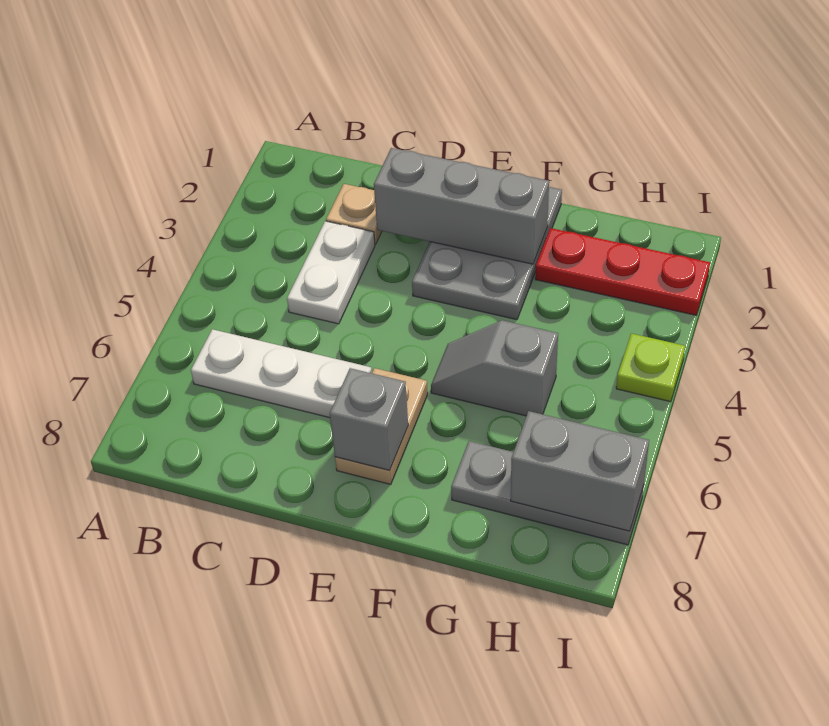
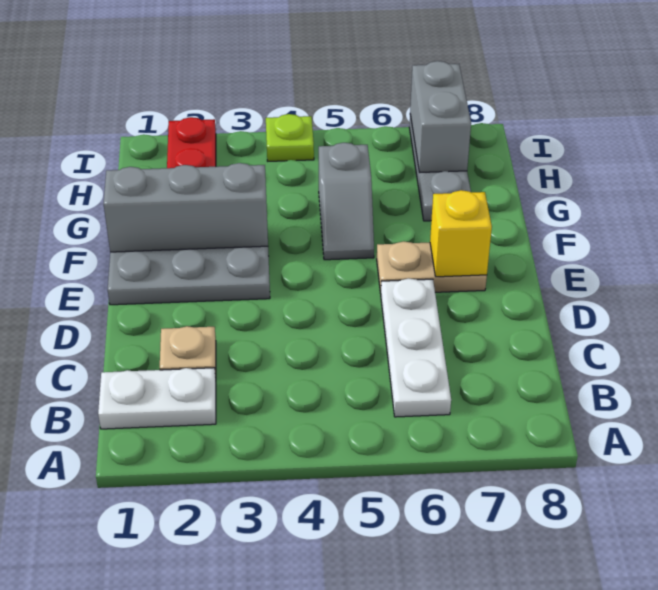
white plate C3:C4 level 1 -> white plate B1:B2 level 1
grey brick D2:F2 level 2 -> grey brick F1:F3 level 2
grey brick E7 level 2 -> yellow brick E7 level 2

